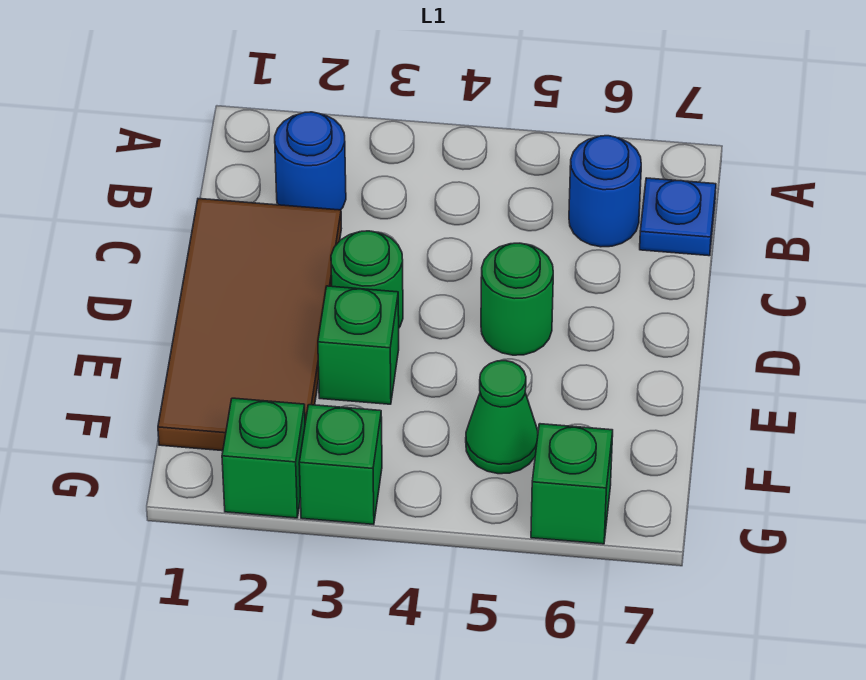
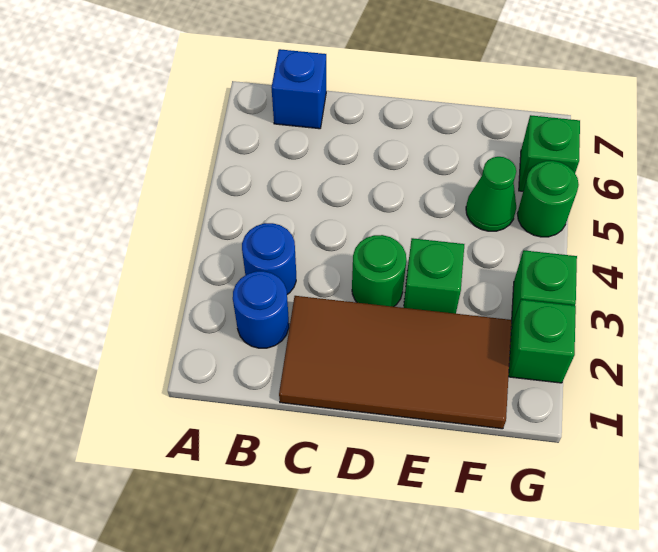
blue round brick B6 level 1 -> blue round brick B3 level 1
blue plate B7 level 1 -> blue brick B7 level 1
green round brick D5 level 1 -> green round brick G5 level 1

